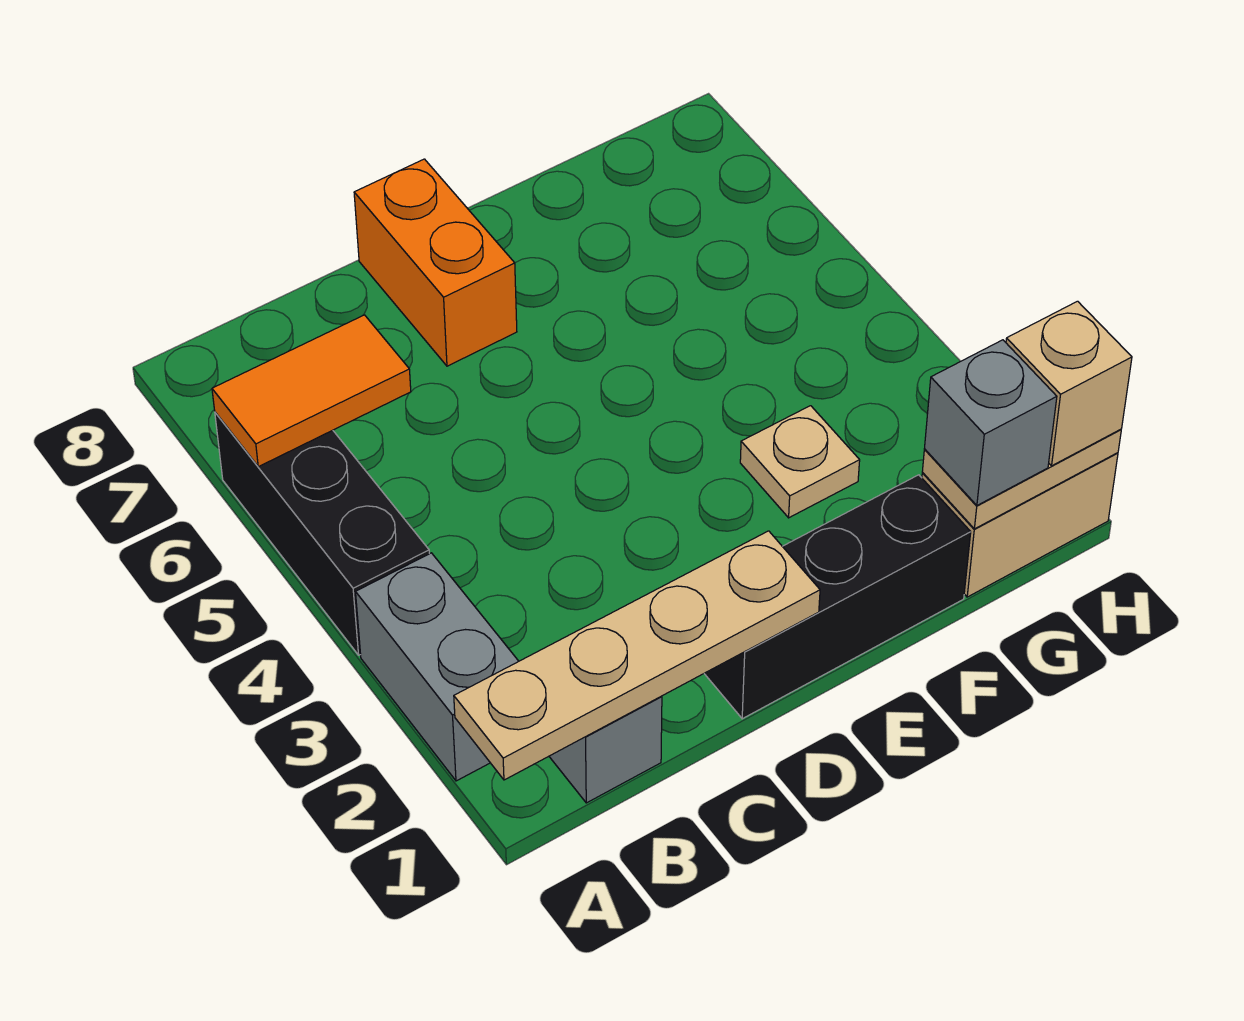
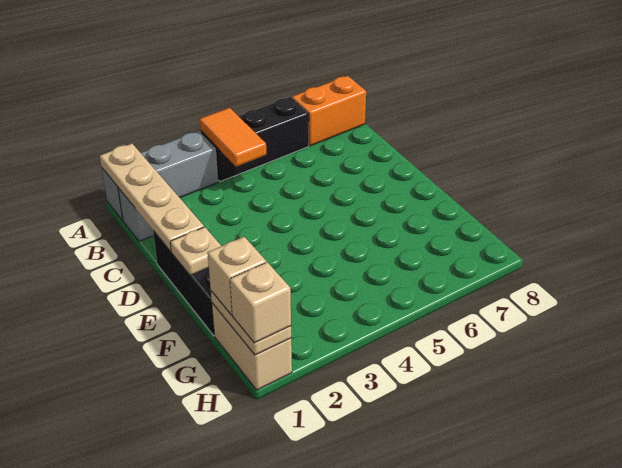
grey brick A2:A3 level 1 -> grey brick A1:A3 level 1
orange tile A6:B6 level 2 -> orange tile A4:B4 level 2
orange brick D7:D8 level 1 -> orange brick A7:A8 level 1
tan plate F3 level 1 -> tan plate E1 level 2
grey brick G1 level 3 -> tan brick G1 level 3

